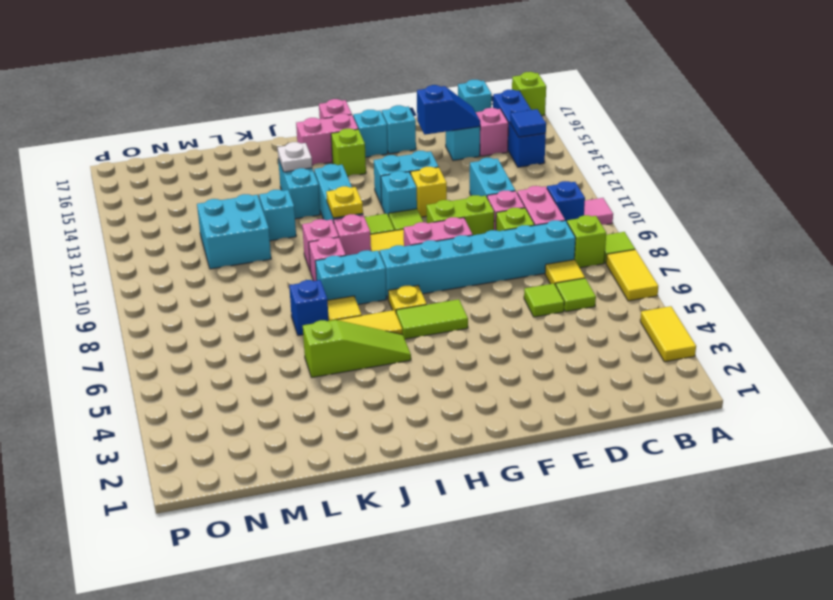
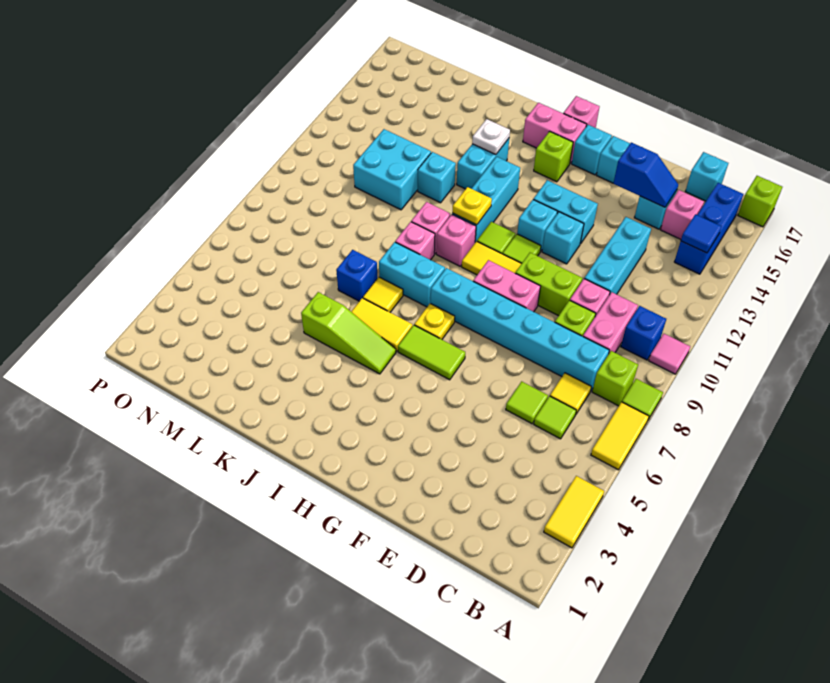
cyan brick D11:D12 level 1 -> cyan brick D11:D13 level 1
yellow brick F12 level 1 -> cyan brick F12 level 1

